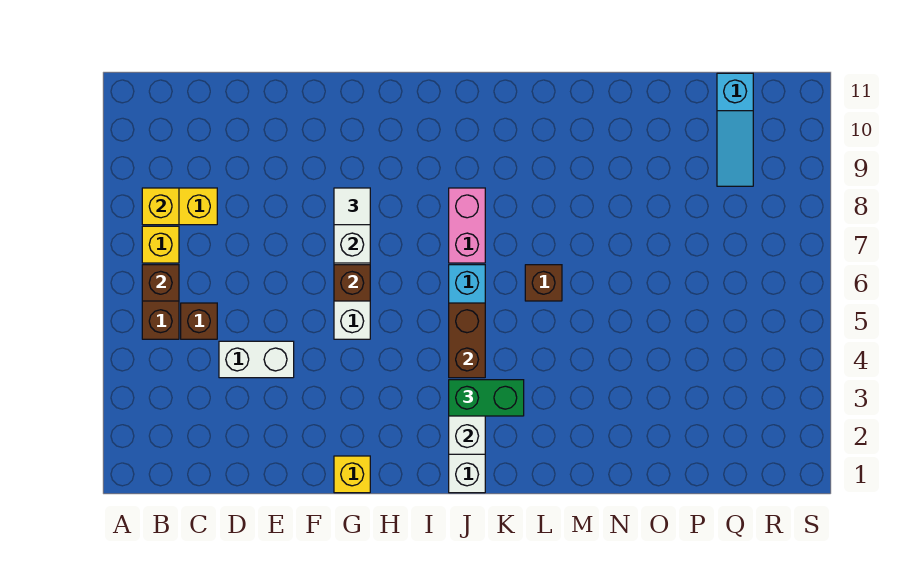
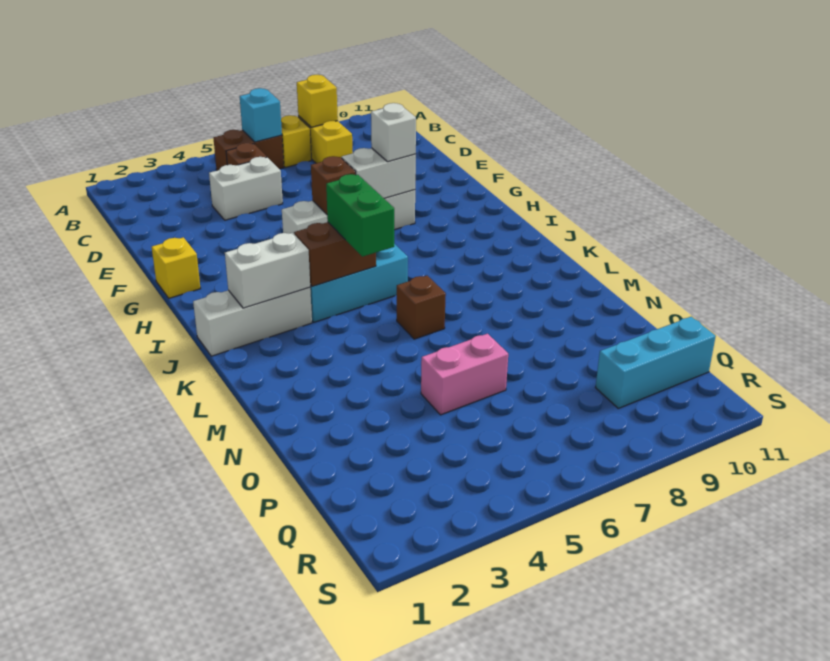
brown brick B6 level 2 -> cyan brick B6 level 2
white brick D4:E4 level 1 -> white brick D4:D5 level 1
white tile G8 level 3 -> white brick G8 level 3
green brick J3:K3 level 3 -> green brick J5:K5 level 3
pink brick J7:J8 level 1 -> pink brick O5:O6 level 1
cyan slope Q9:Q11 level 1 top 11 -> cyan brick Q9:Q11 level 1

